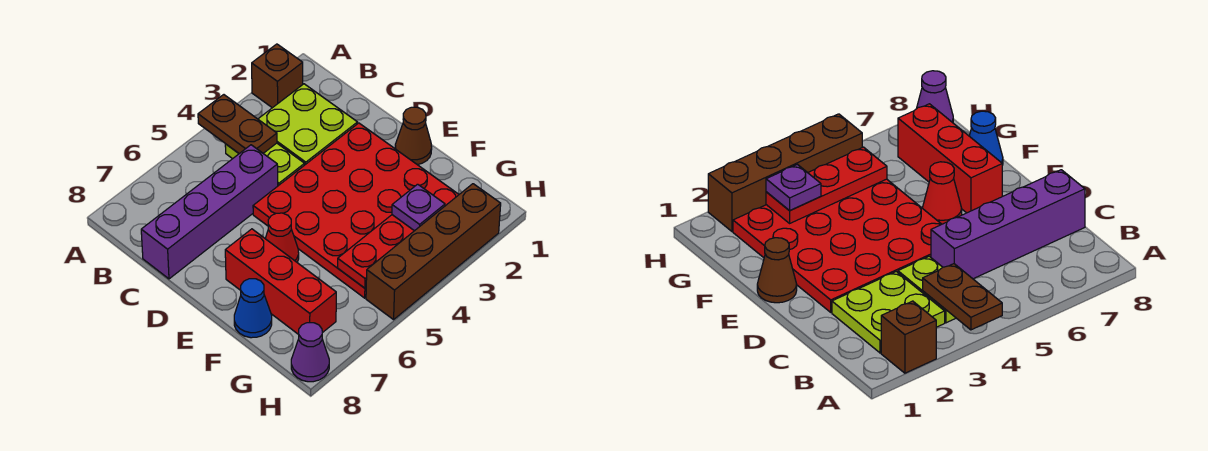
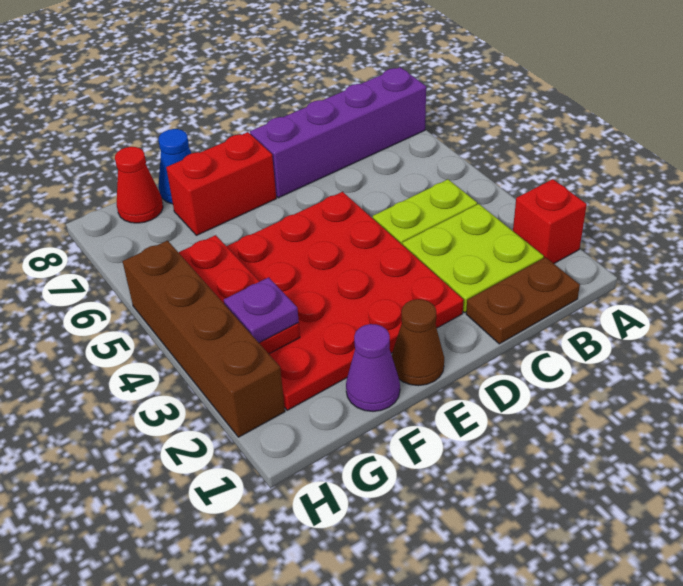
brown brick A2 level 1 -> red brick A2 level 1
brown plate A4:B4 level 2 -> brown plate B1:C1 level 1
purple brick C5:C8 level 1 -> purple brick A7:D7 level 1
red cone E6 level 1 -> red cone G8 level 1
red brick E7:G7 level 1 -> red brick E7:F7 level 1
purple cone H8 level 1 -> purple cone F1 level 1

